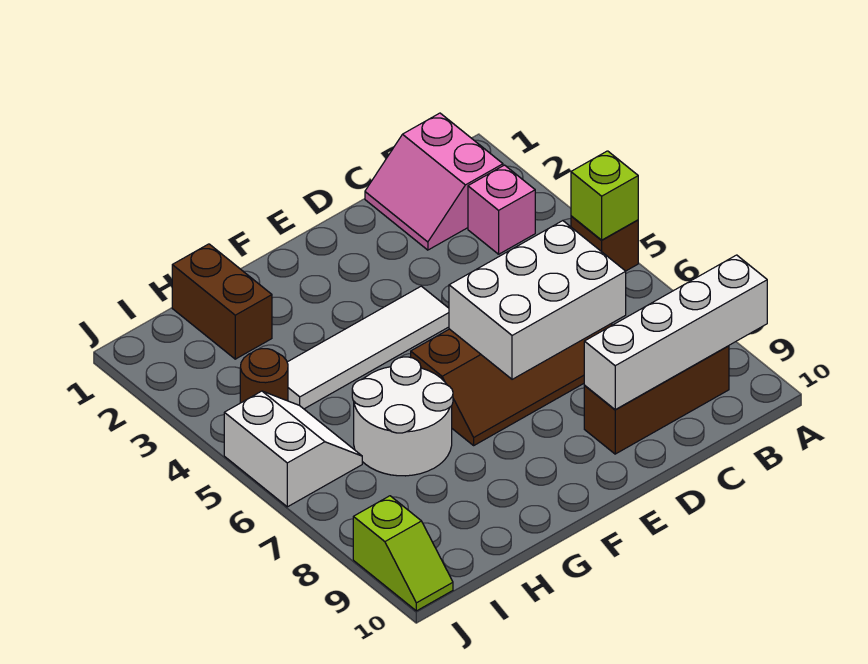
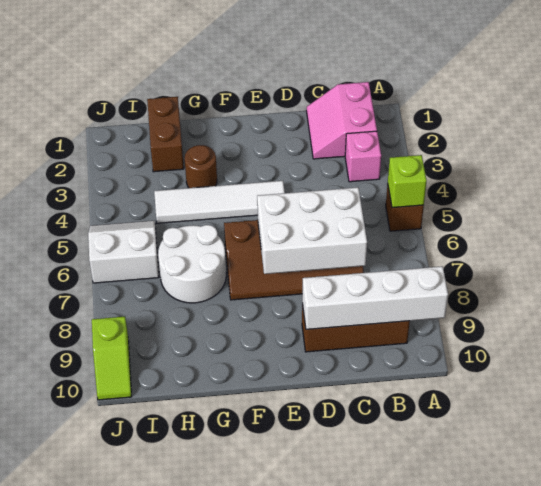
brown round brick I4 level 1 -> brown round brick G3 level 1
white slope I5:J6 level 1 top J -> white slope I5:J6 level 1 top 6

